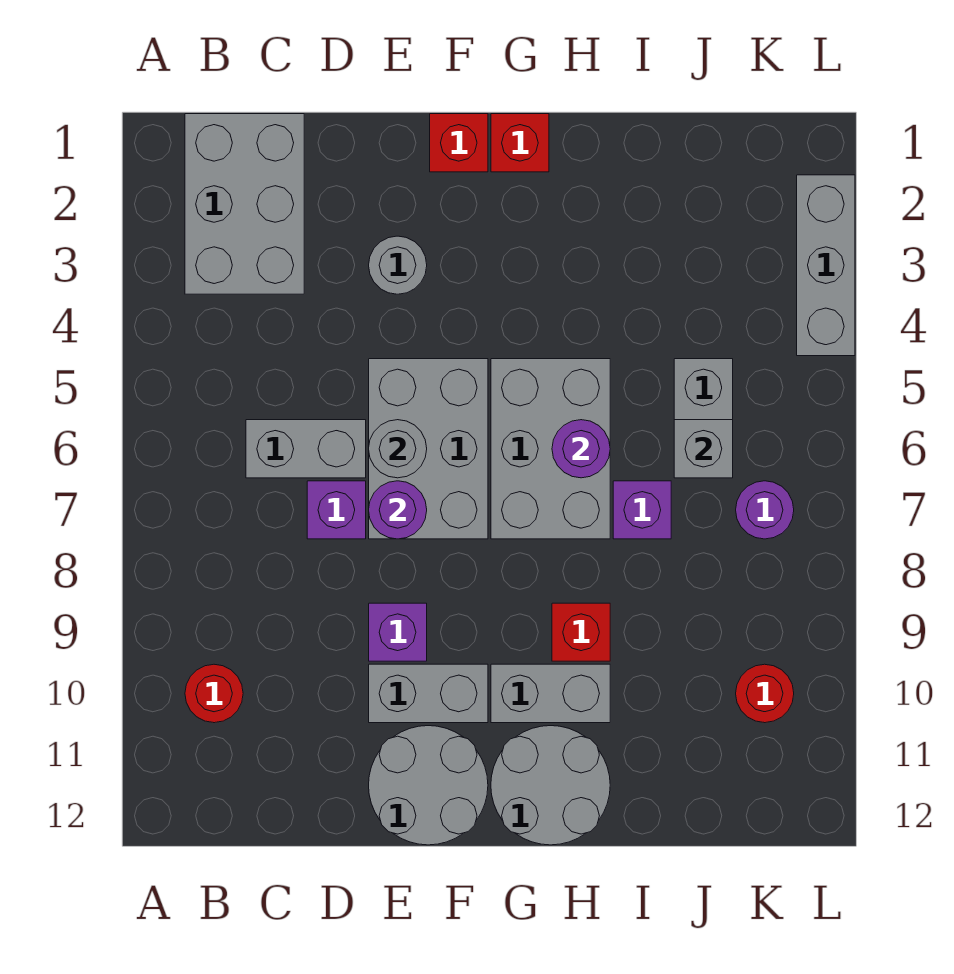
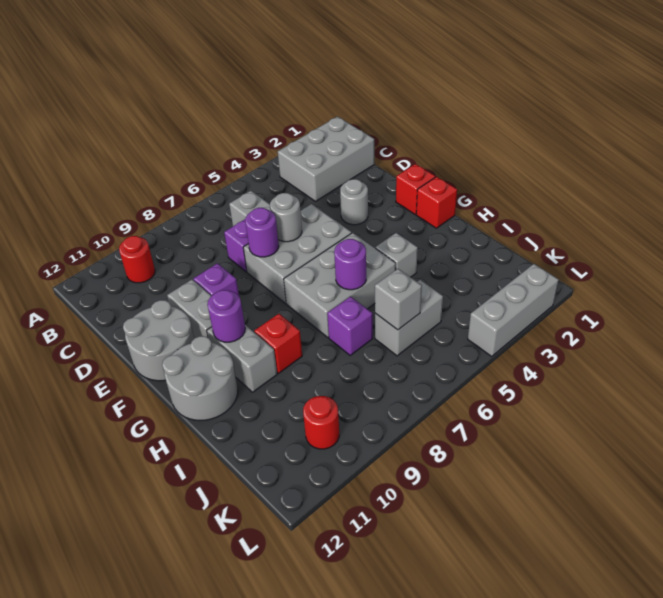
none -> grey brick H4 level 1
purple round brick K7 level 1 -> purple round brick G10 level 2

